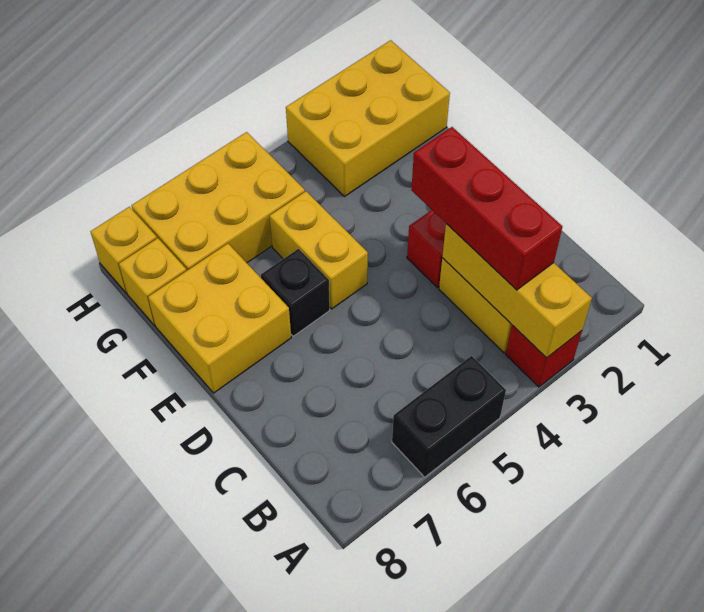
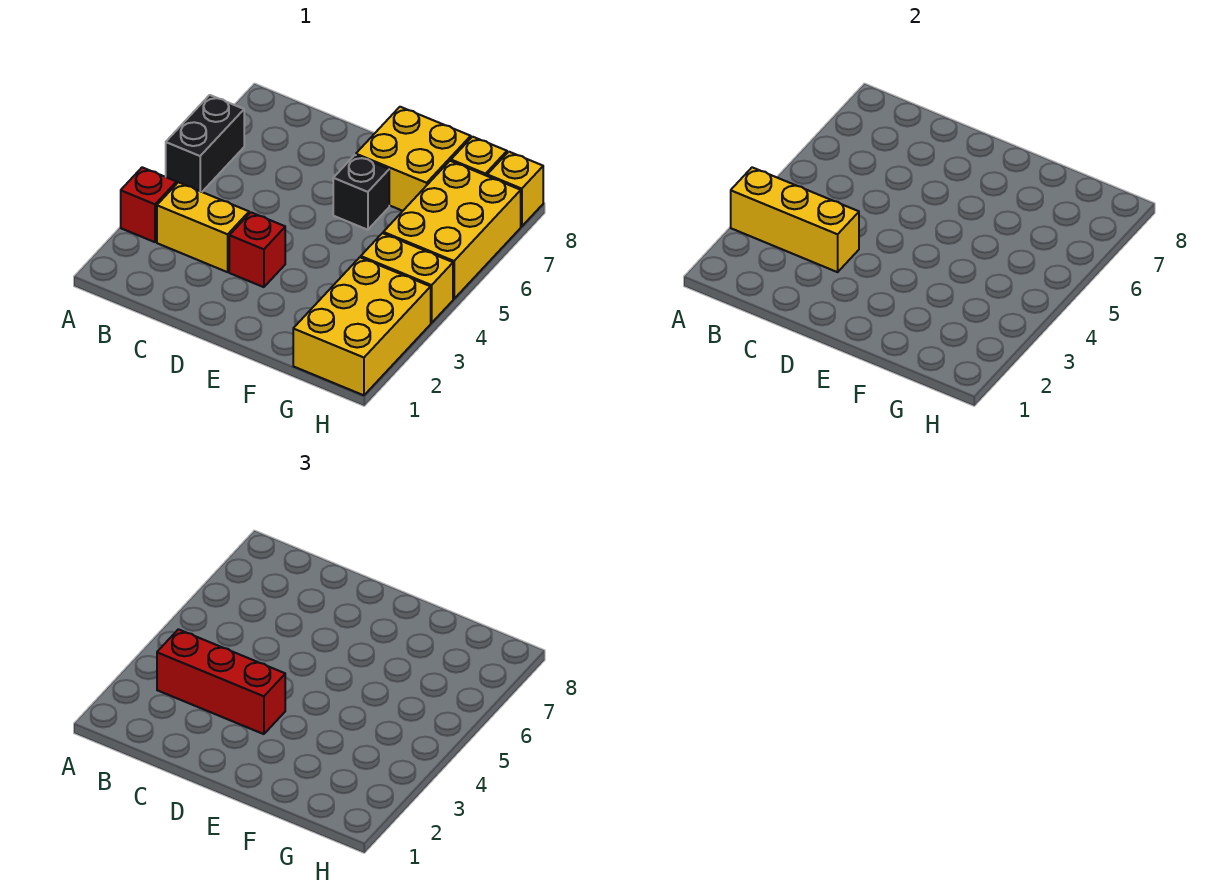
yellow brick E5:F5 level 1 -> yellow brick G4:H4 level 1

